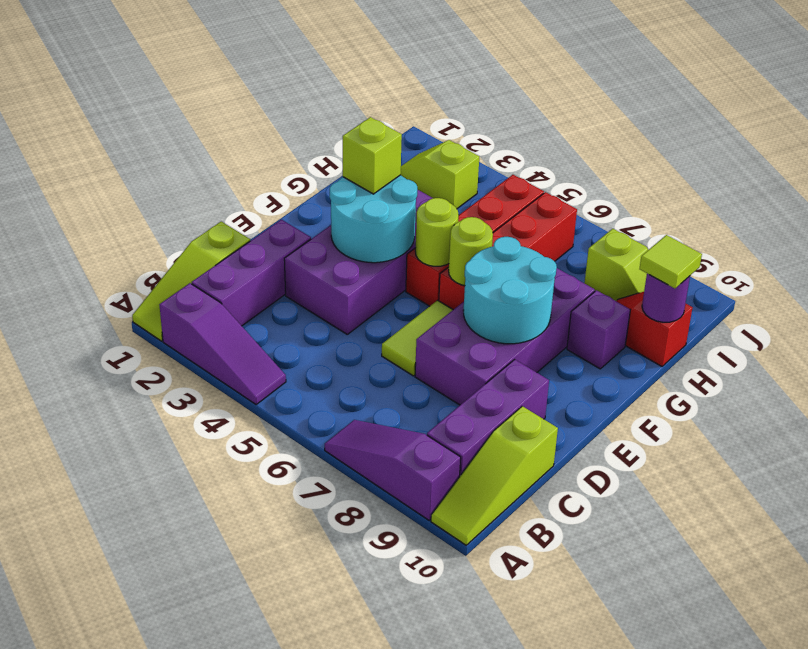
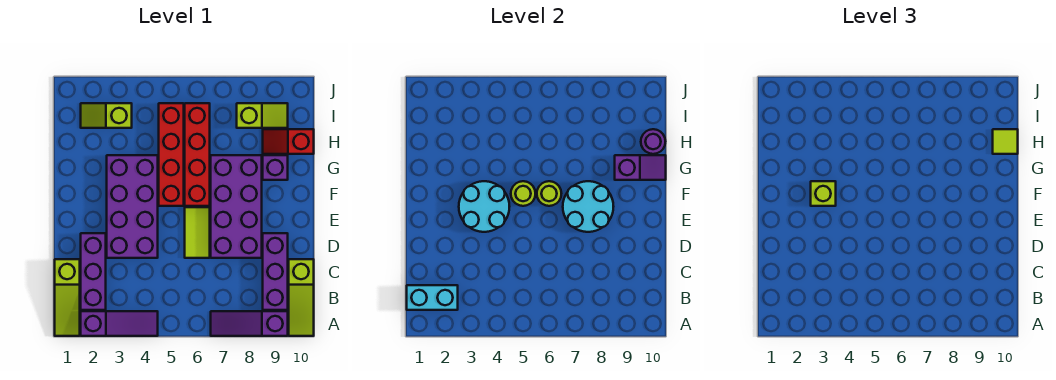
none -> cyan brick B1:B2 level 2
none -> purple slope G9:G10 level 2 top 9

